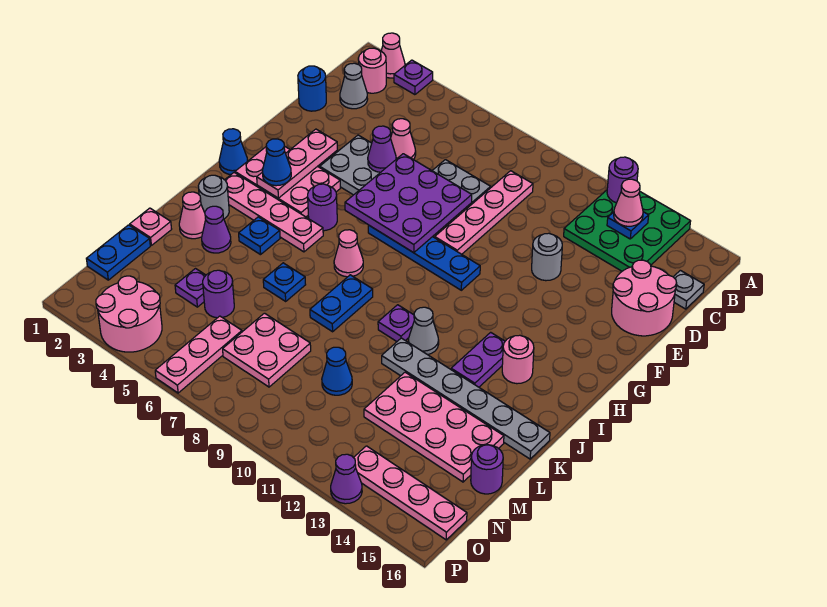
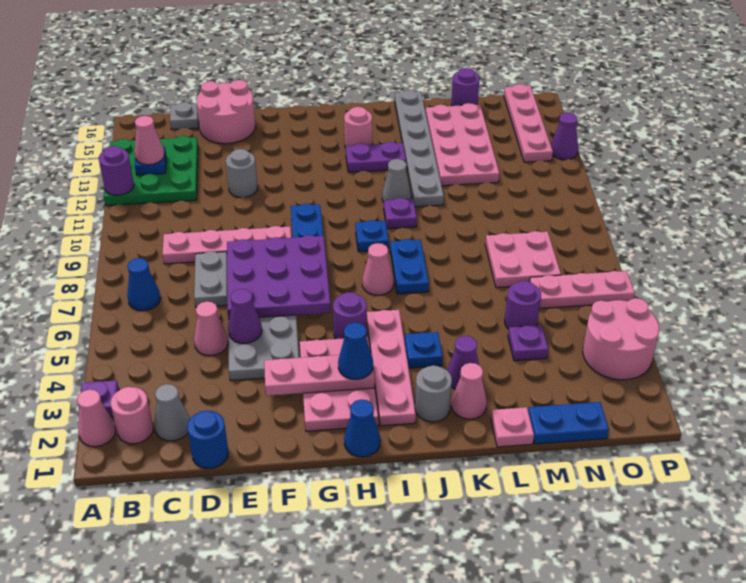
blue plate J8:K8 level 1 -> blue plate J7:J8 level 1
blue plate K6 level 1 -> blue plate I9 level 1
blue cone M10 level 1 -> blue cone B7 level 1

